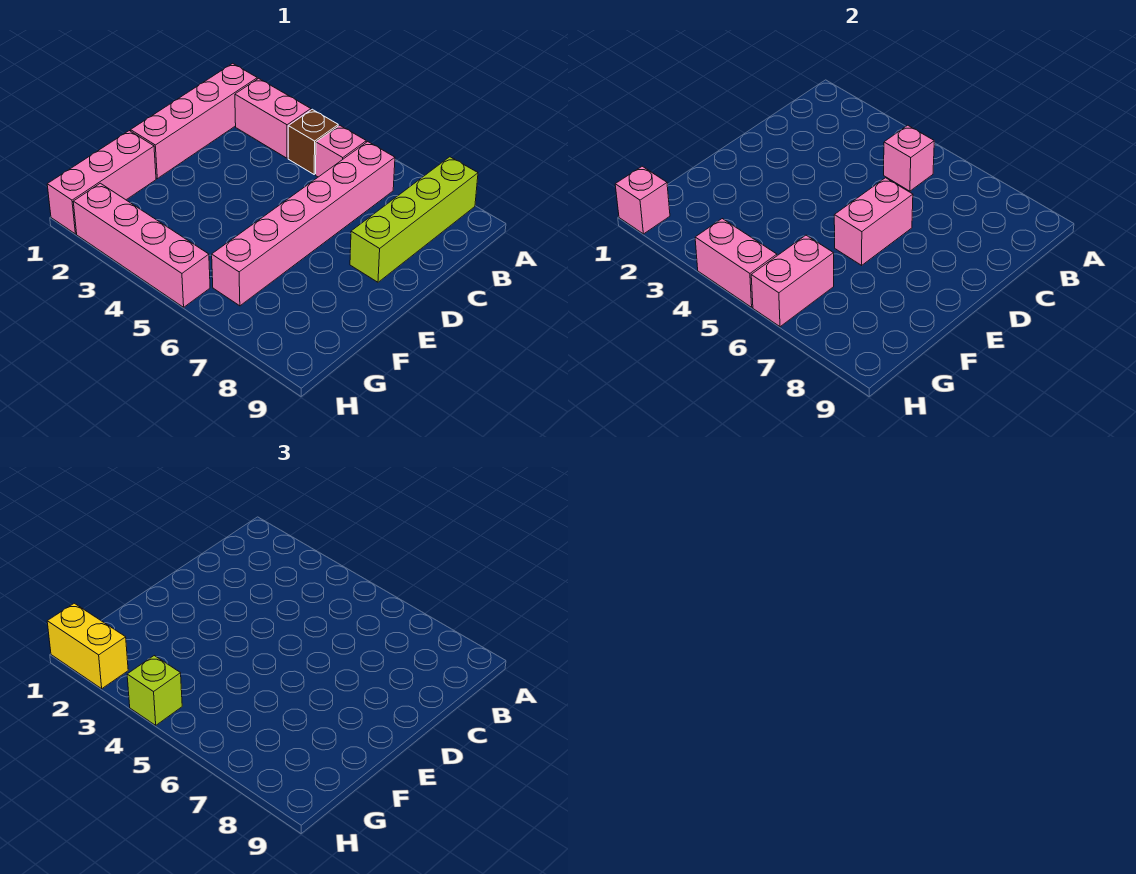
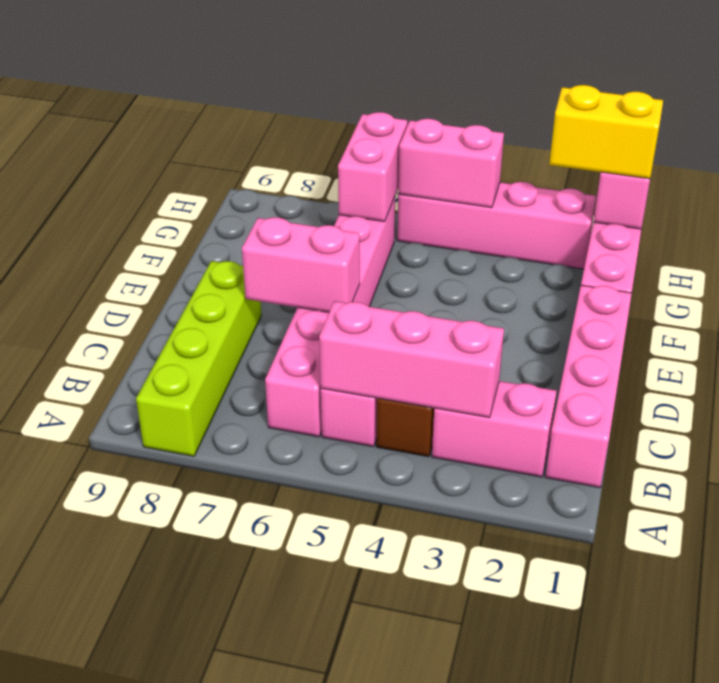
pink brick B5 level 2 -> pink brick B3:B5 level 2
pink brick D6:E6 level 2 -> pink brick D6:D7 level 2
lime brick H4 level 3 -> none

